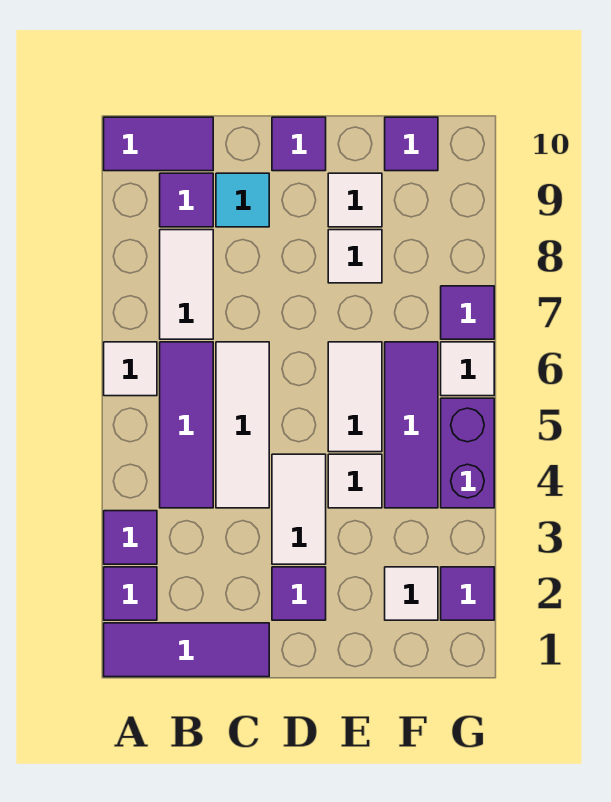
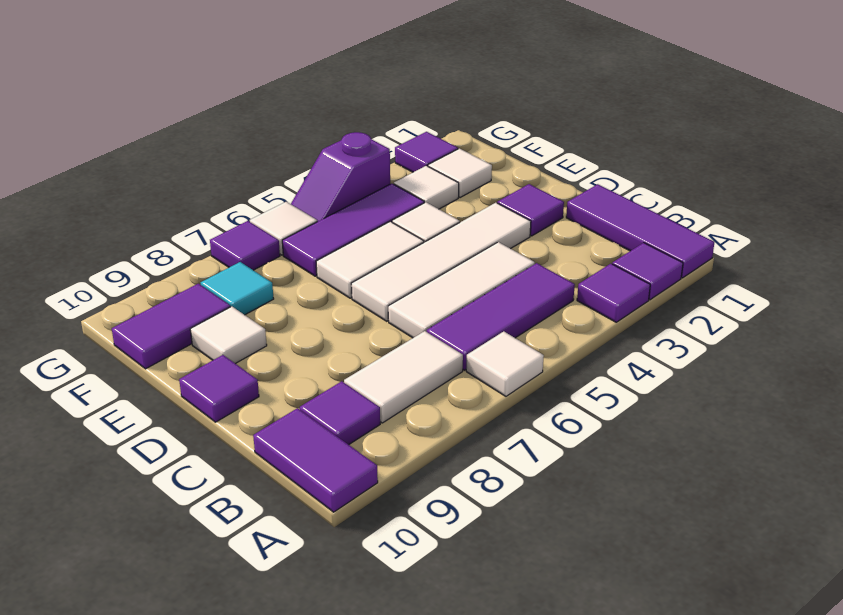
cyan tile C9 level 1 -> cyan tile F8 level 1
white tile D3:D4 level 1 -> white tile D3:D6 level 1
white tile E8 level 1 -> white tile F3 level 1
purple tile F10 level 1 -> purple tile F9:F10 level 1
purple brick G4:G5 level 1 -> purple slope G4:G5 level 1 top 4

